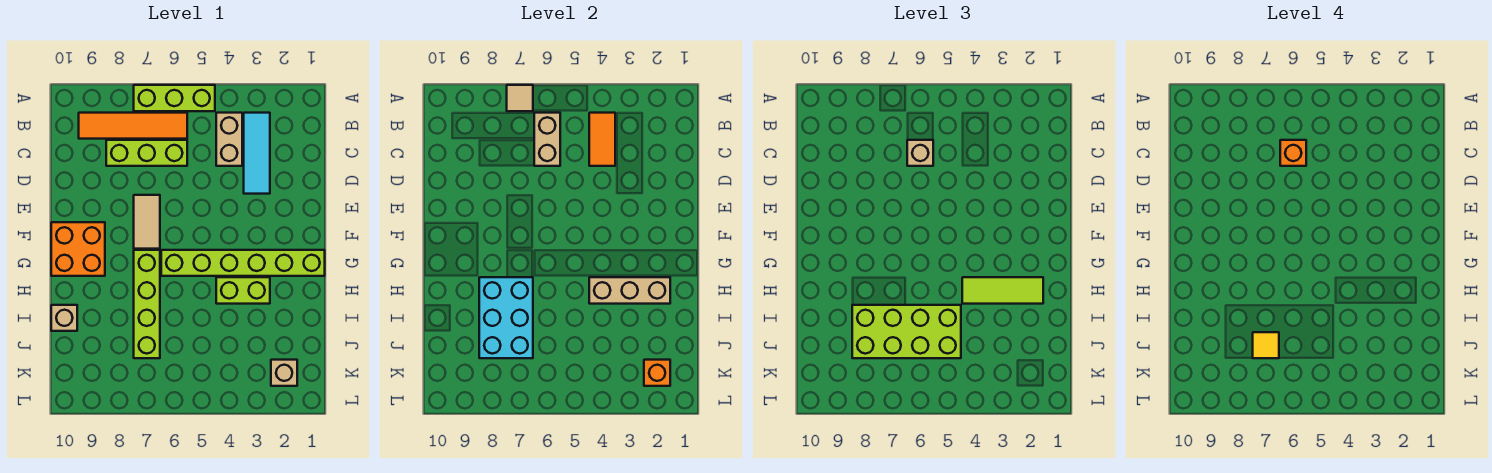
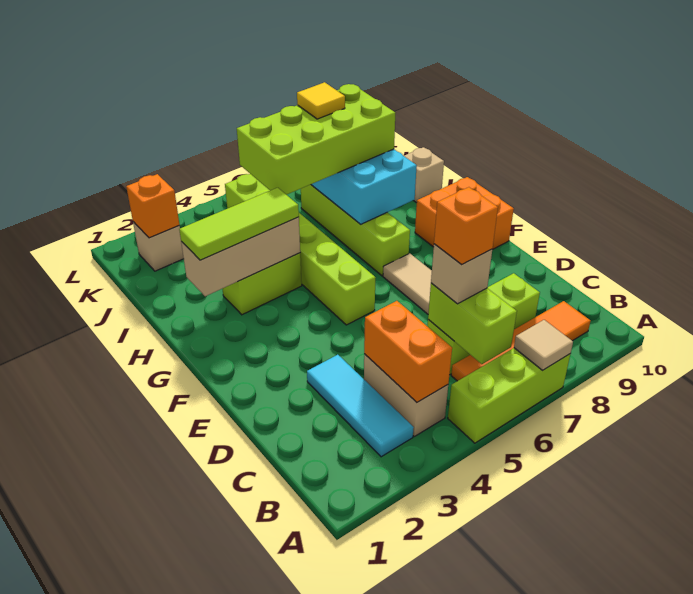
orange tile B4:C4 level 2 -> orange brick B4:C4 level 2
tan brick B6:C6 level 2 -> lime brick B6:C6 level 2
lime brick G1:G6 level 1 -> lime brick F5:K5 level 1

